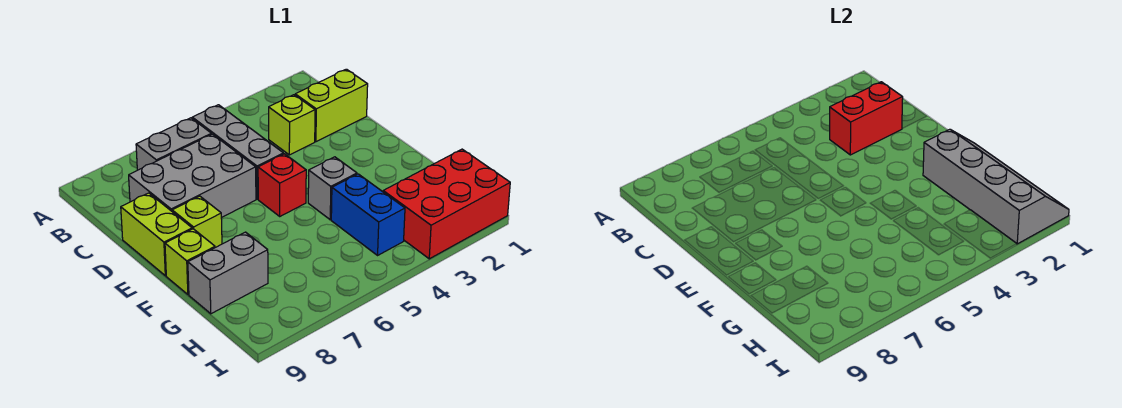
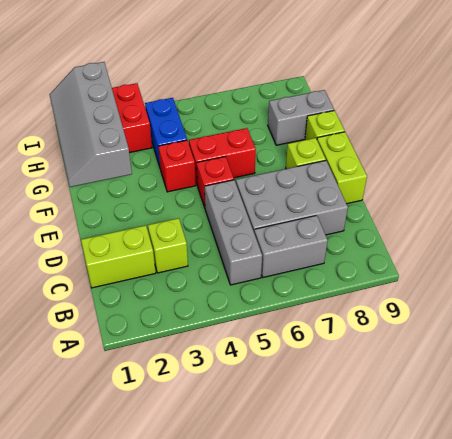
red brick C2:C3 level 2 -> red brick F5:F6 level 1
grey brick F4 level 1 -> red brick F4 level 1

